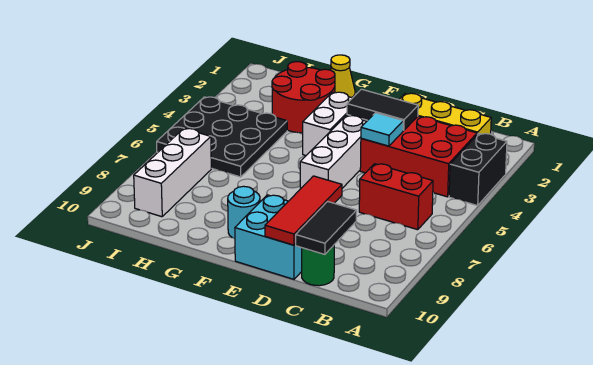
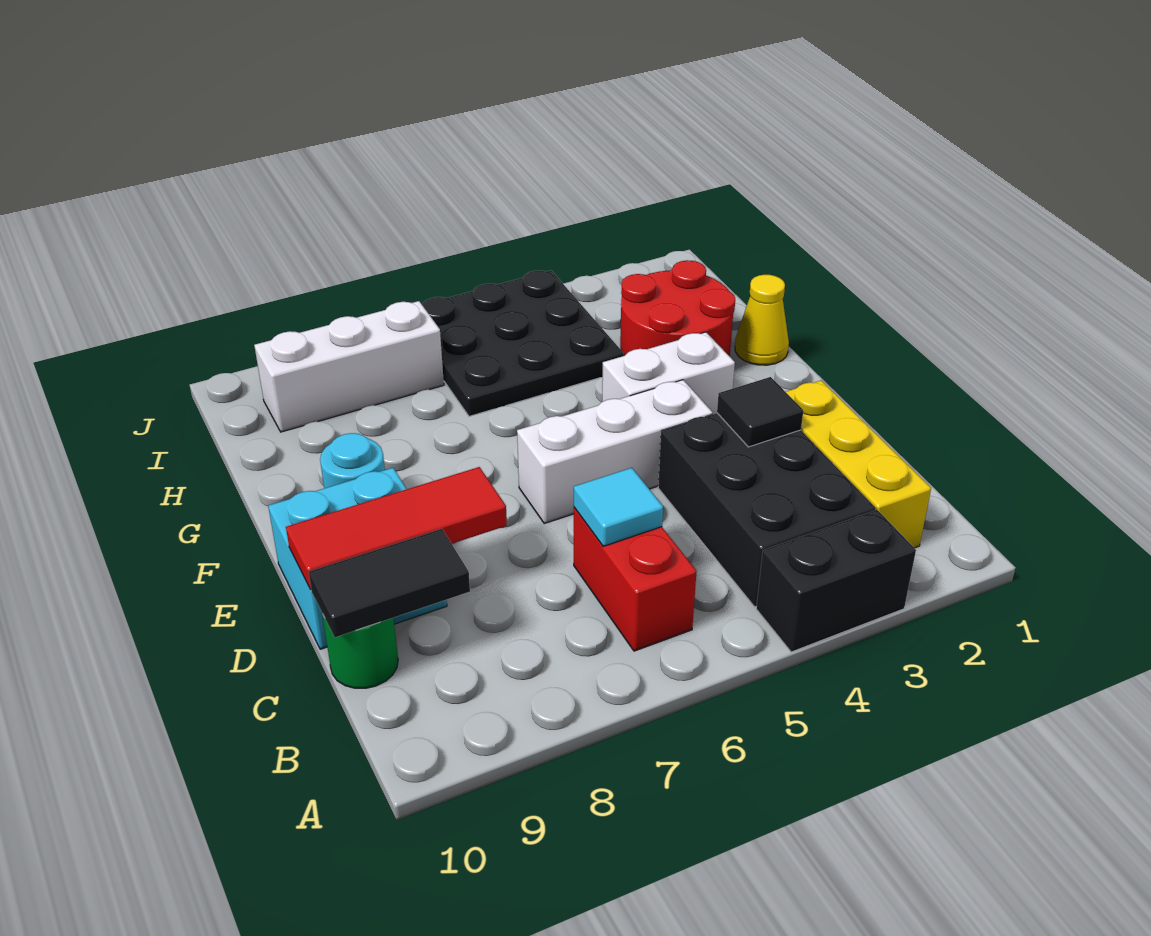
red brick B3:D4 level 1 -> black brick B3:D4 level 1
black tile D3:E3 level 2 -> black tile D3 level 2
cyan tile D4 level 2 -> cyan tile C6 level 2

